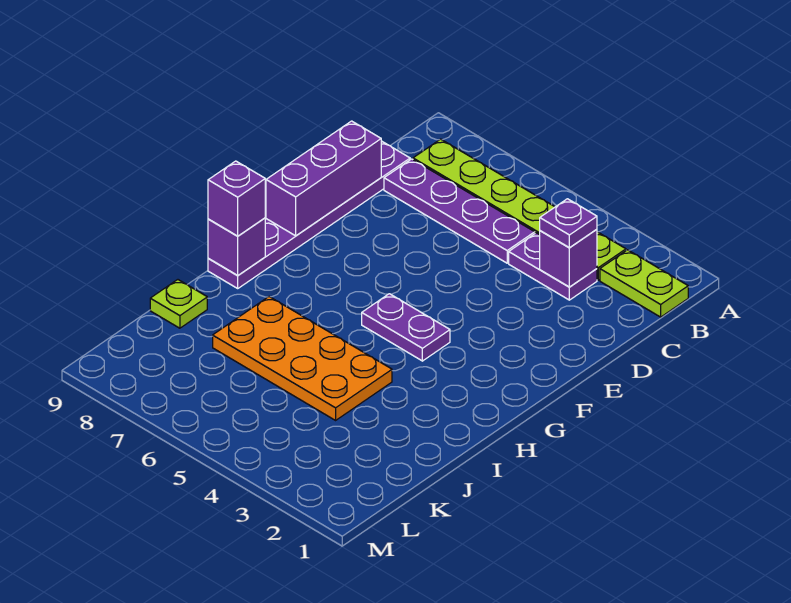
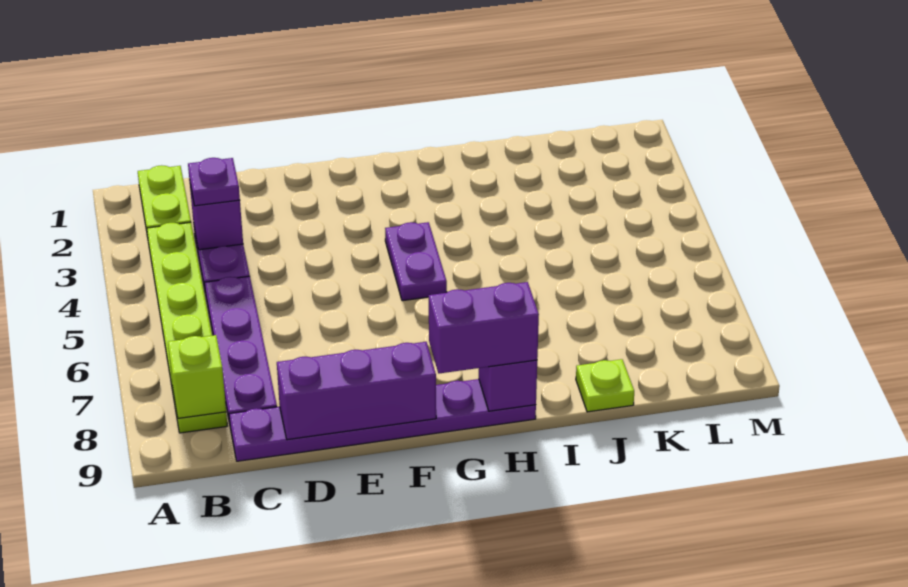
none -> lime brick B8 level 2
purple brick H9 level 3 -> purple brick G9:H9 level 3
orange plate I4:J7 level 1 -> none

